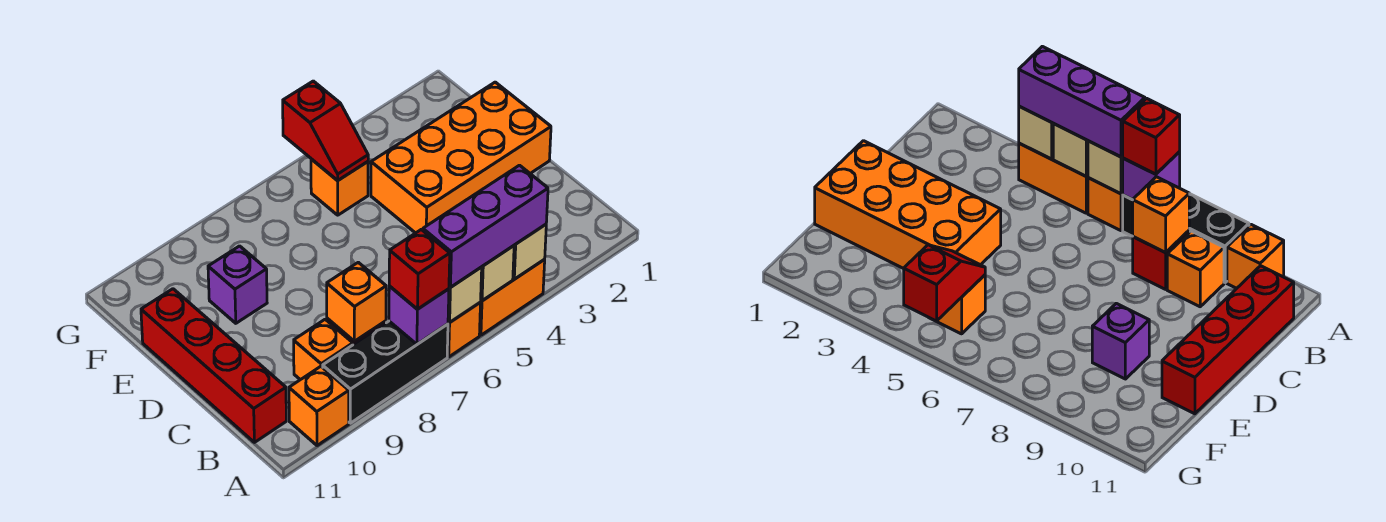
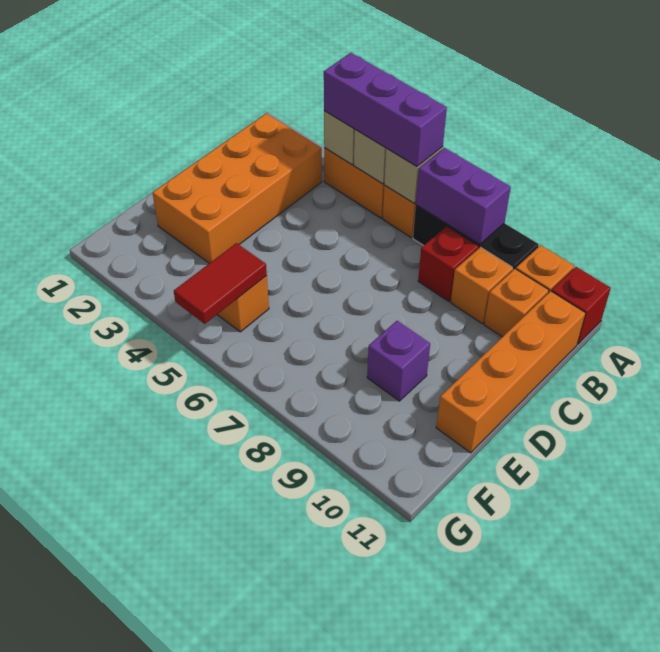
purple brick A7 level 2 -> purple brick A7:A8 level 2
red brick A7 level 3 -> red brick A11 level 1
orange brick B8 level 2 -> orange brick B10 level 1
red brick B11:E11 level 1 -> orange brick B11:E11 level 1
orange brick D1:E4 level 1 -> orange brick B2:E3 level 1
red slope F5:G5 level 2 top G -> red tile F5:G5 level 2

